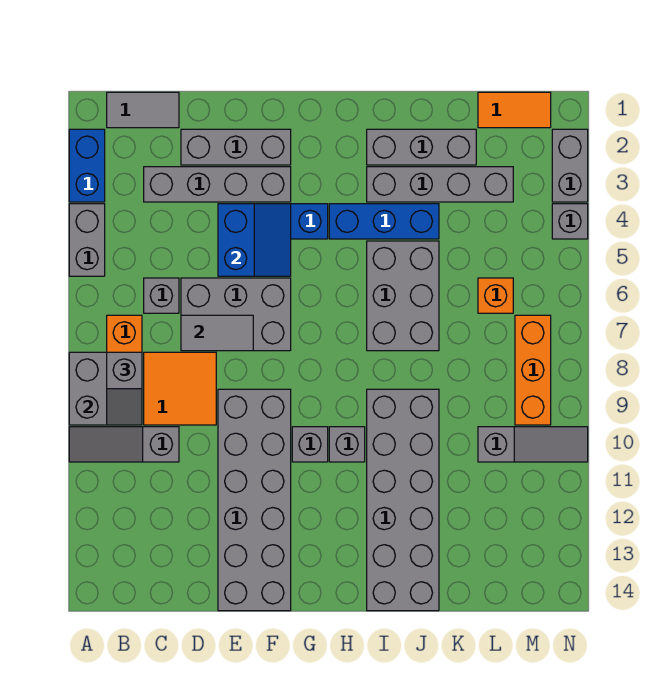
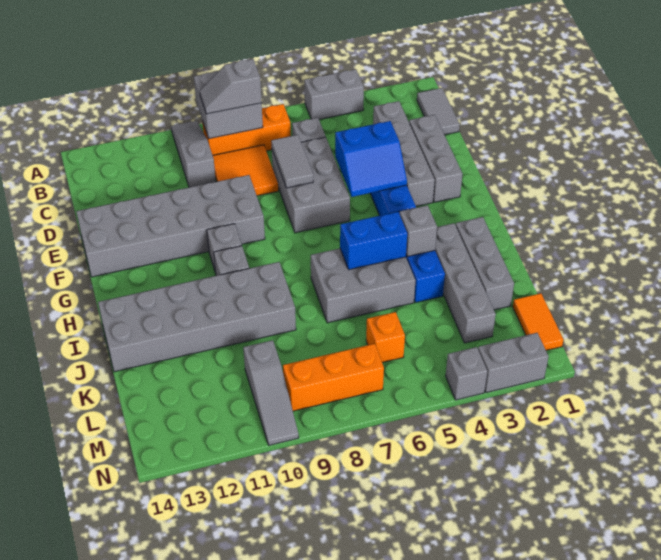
blue brick A2:A3 level 1 -> blue brick I5:I6 level 2
none -> grey brick I4 level 2

